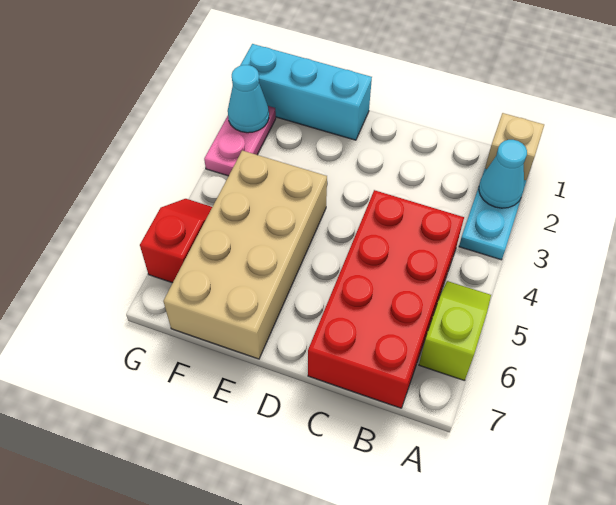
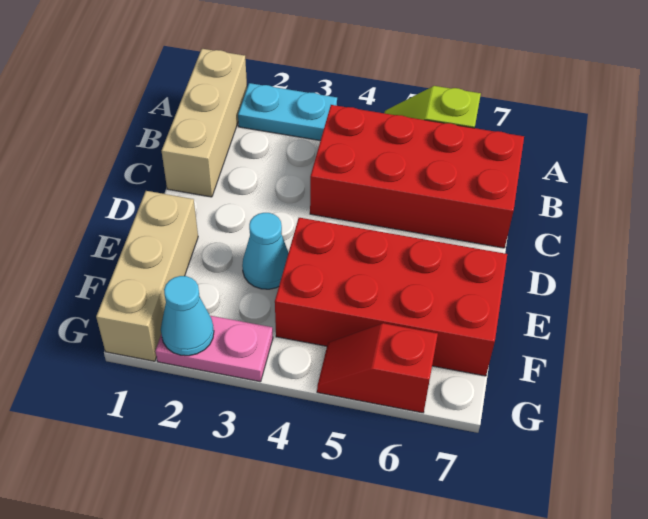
tan brick A1 level 1 -> tan brick A1:C1 level 1
cyan cone A2 level 2 -> cyan cone E3 level 1
cyan brick E1:G1 level 1 -> tan brick E1:G1 level 1
tan brick E4:F7 level 1 -> red brick E4:F7 level 1

